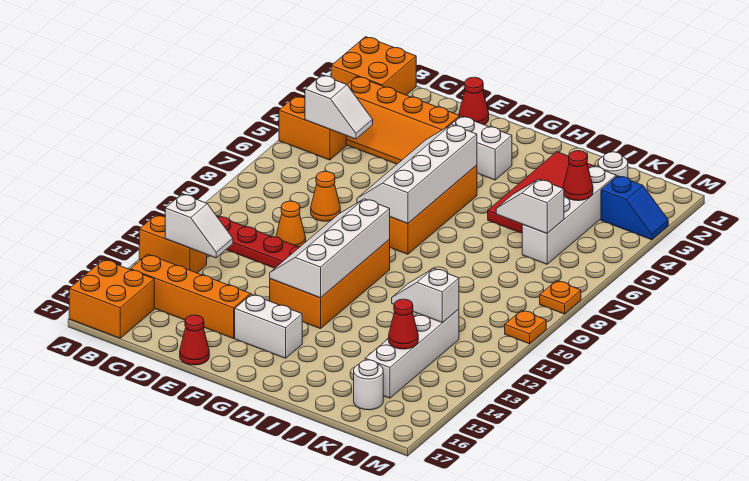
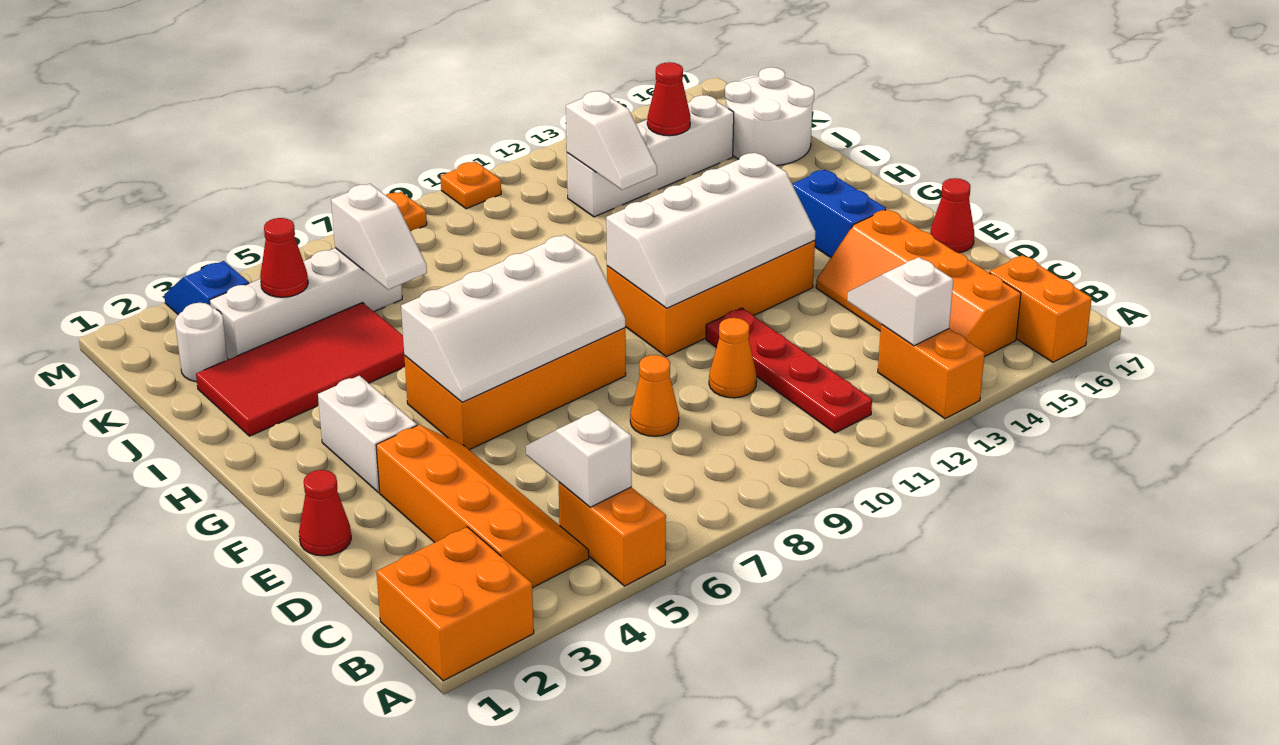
orange brick A16:B17 level 1 -> orange brick A16:B16 level 1
white brick F15:G15 level 1 -> blue brick F15:G15 level 1
white round brick K16 level 1 -> white round brick J16:K17 level 1

